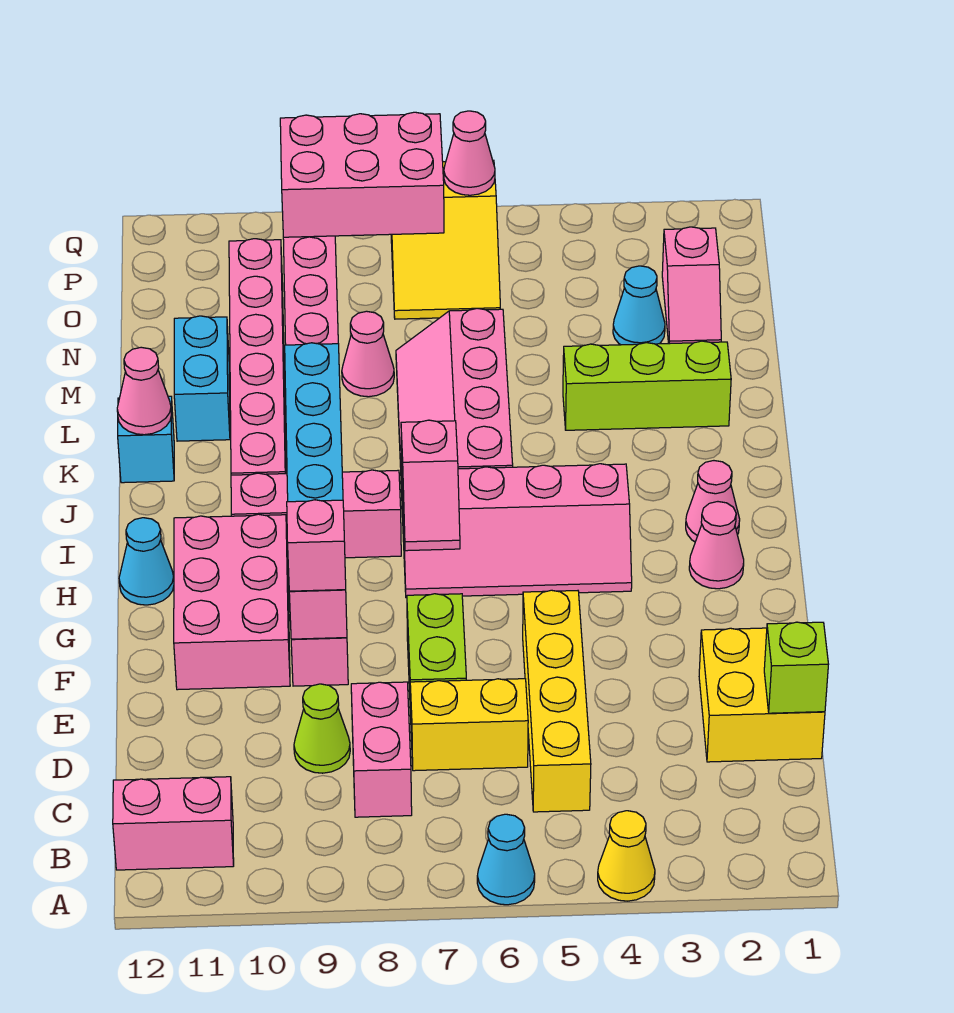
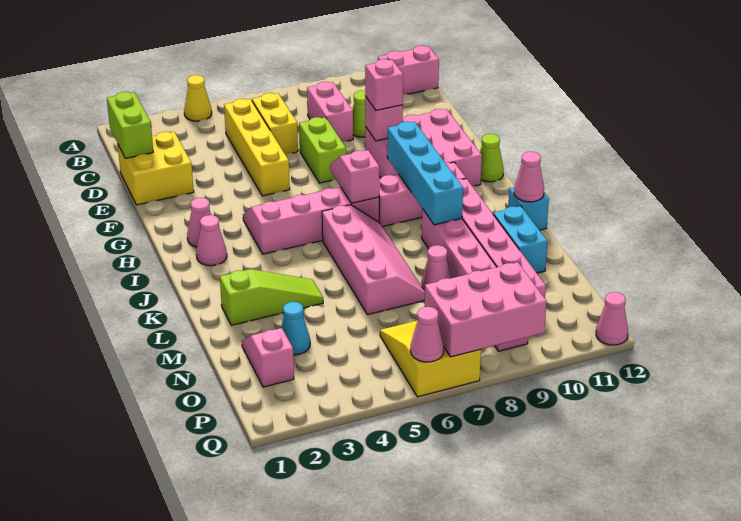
cyan cone A6 level 1 -> none
lime brick D1 level 2 -> lime brick C1:D1 level 2
yellow brick D6:D7 level 1 -> yellow brick C6:D6 level 1
cyan cone H12 level 1 -> lime cone H12 level 1
lime brick L2:L4 level 1 -> lime slope L2:L4 level 1 top 2
none -> pink cone Q12 level 1

